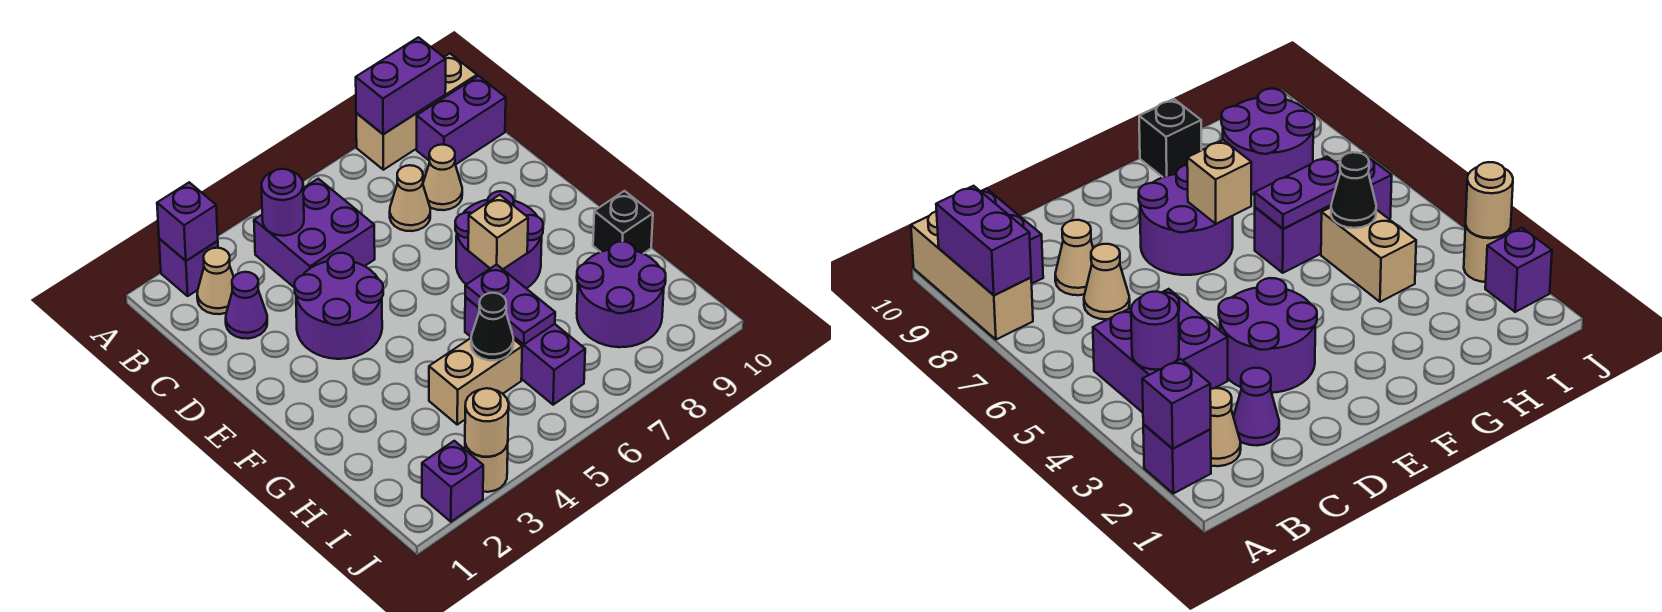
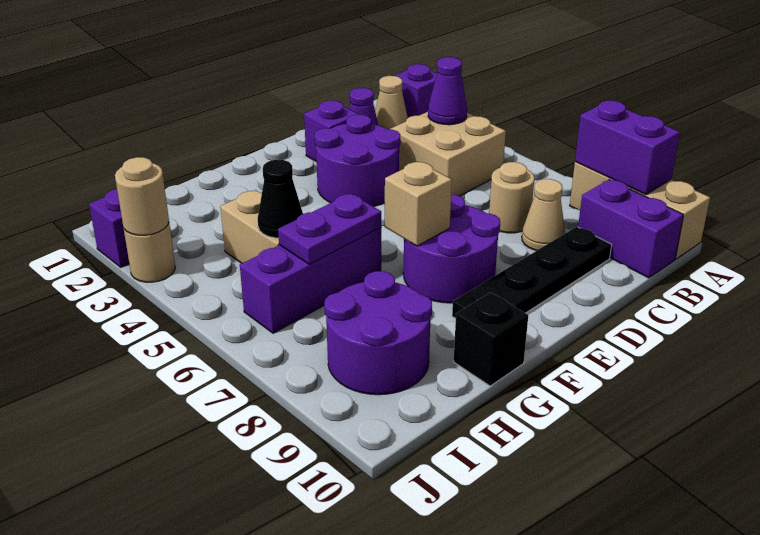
purple brick A2 level 2 -> purple brick D2 level 1
purple brick B4:C5 level 1 -> tan brick B4:C5 level 1
purple round brick B4 level 2 -> purple cone B4 level 2
tan cone C7 level 1 -> tan round brick C7 level 1
none -> black plate C9:F9 level 1

